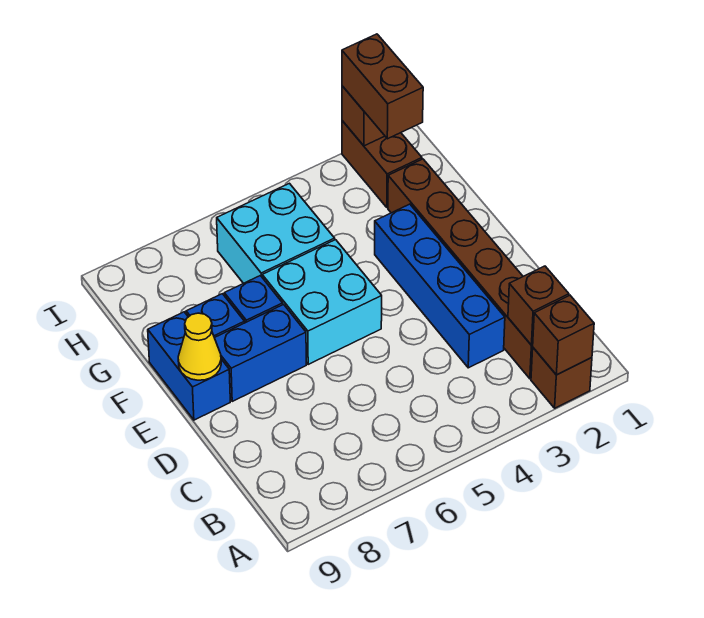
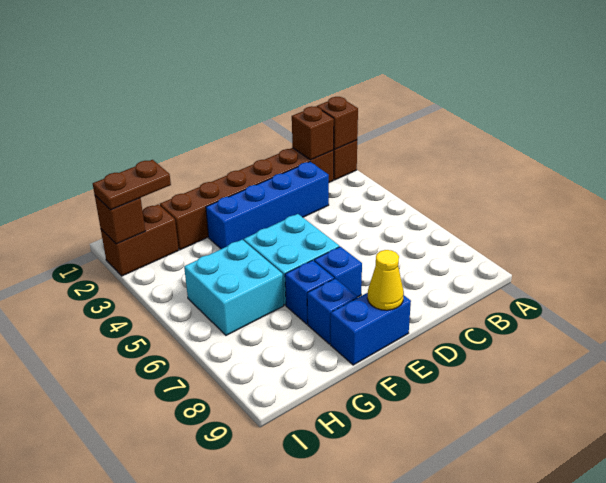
blue brick E7:E8 level 1 -> blue brick E7 level 1
brown brick H2:I2 level 3 -> brown plate H2:I2 level 3

